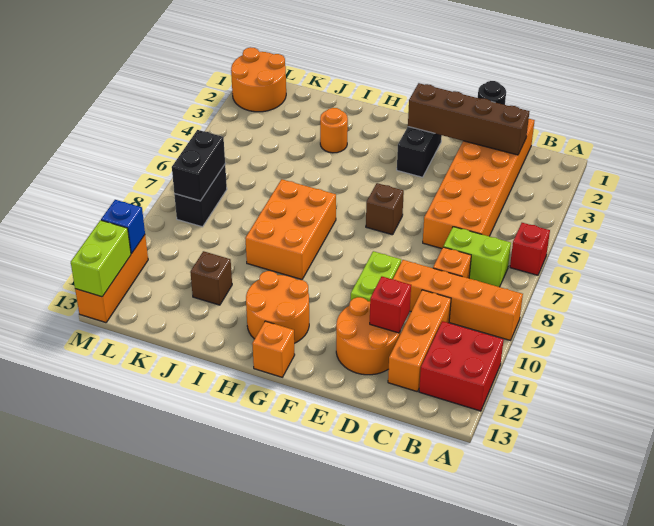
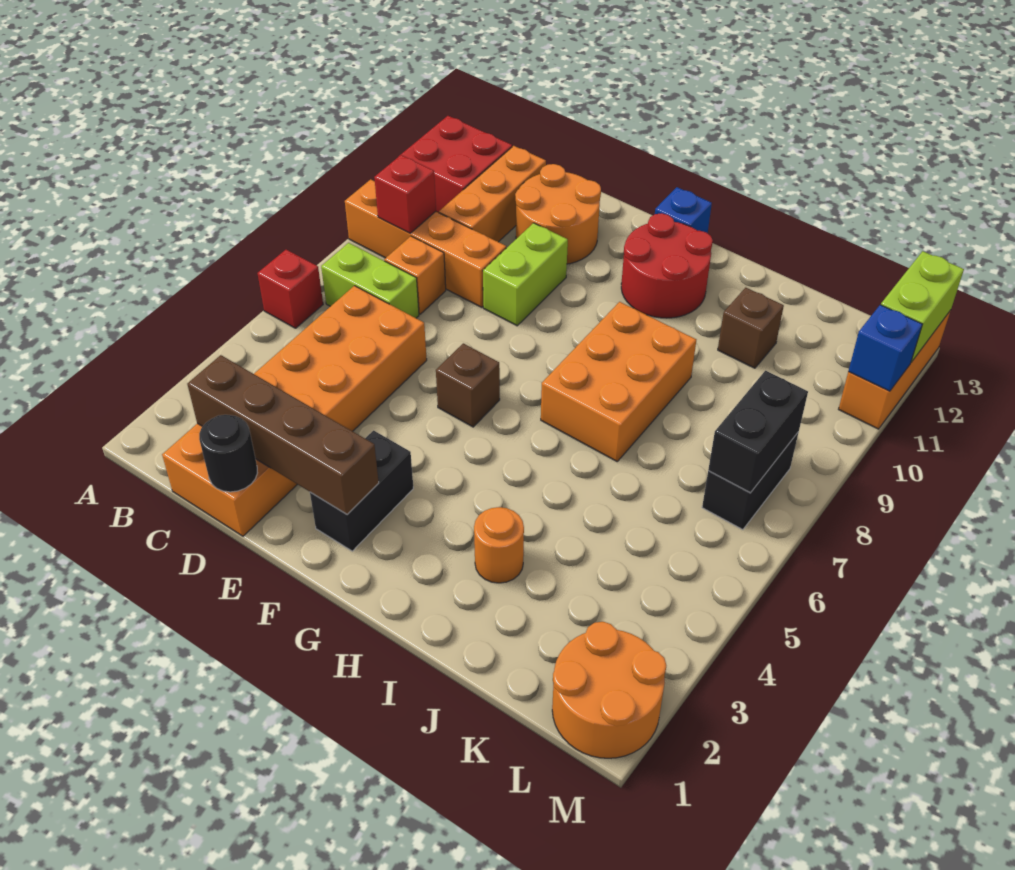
red brick D11 level 2 -> red brick B9 level 2
orange round brick G11:H12 level 1 -> red round brick G11:H12 level 1
orange brick G13 level 1 -> blue brick G13 level 1

